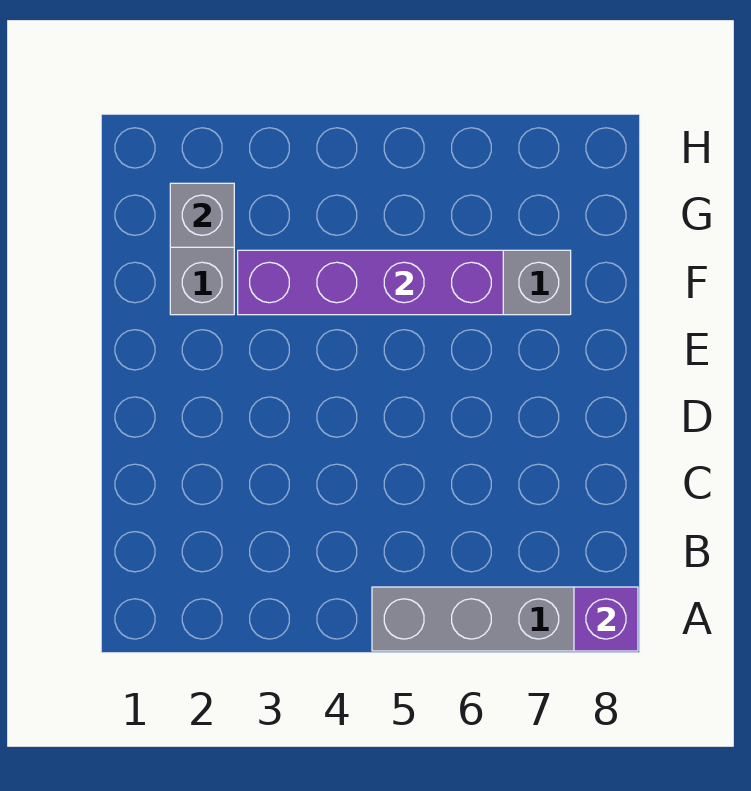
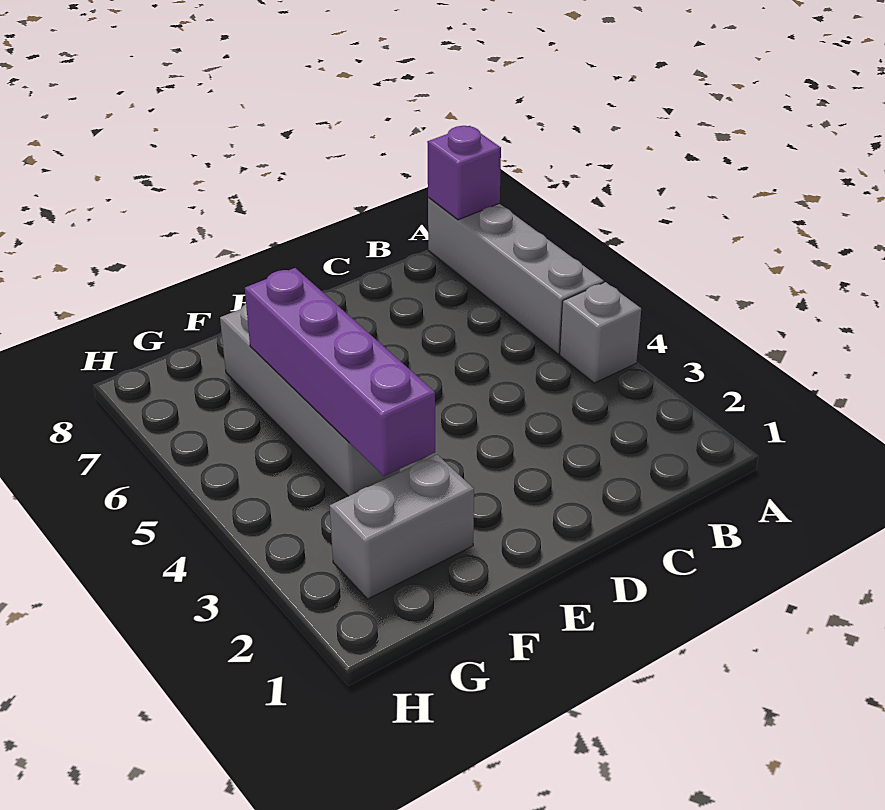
grey brick G2 level 2 -> grey brick A4 level 1

